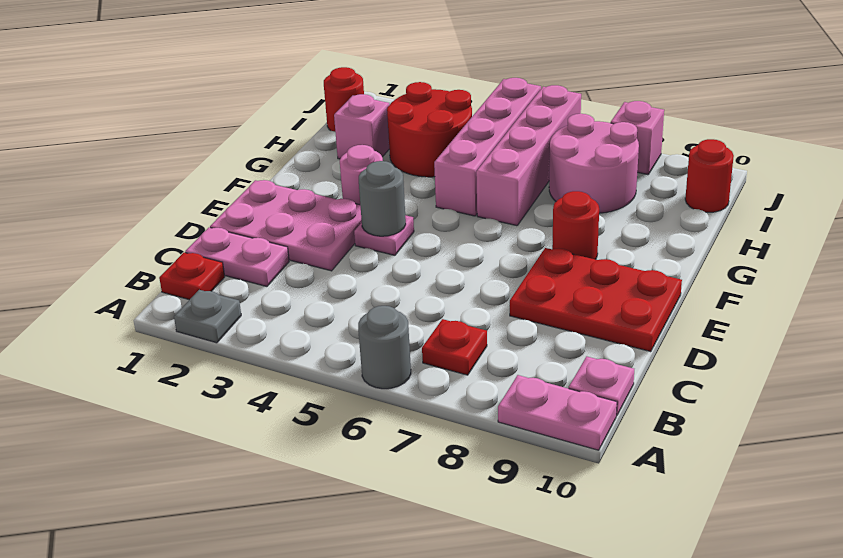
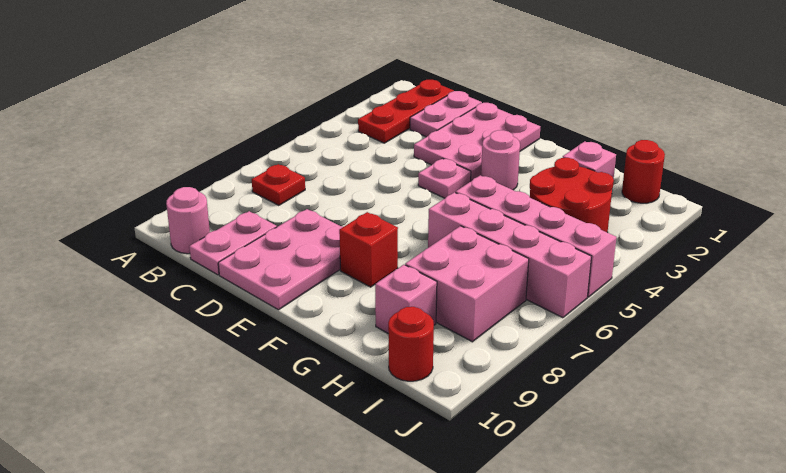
grey plate A2 level 1 -> none
grey round brick A6 level 1 -> none
pink plate A9:A10 level 1 -> pink plate C9:C10 level 1
red plate B1 level 1 -> red plate B1:B3 level 1
pink plate B10 level 1 -> pink round brick B10 level 1
red plate D8:E10 level 1 -> pink plate D8:E10 level 1
grey round brick E4 level 2 -> none
red round brick F8 level 1 -> red brick F8 level 1
pink round brick H7:I8 level 1 -> pink brick H7:I8 level 1
pink brick J8 level 1 -> pink brick H9 level 1

